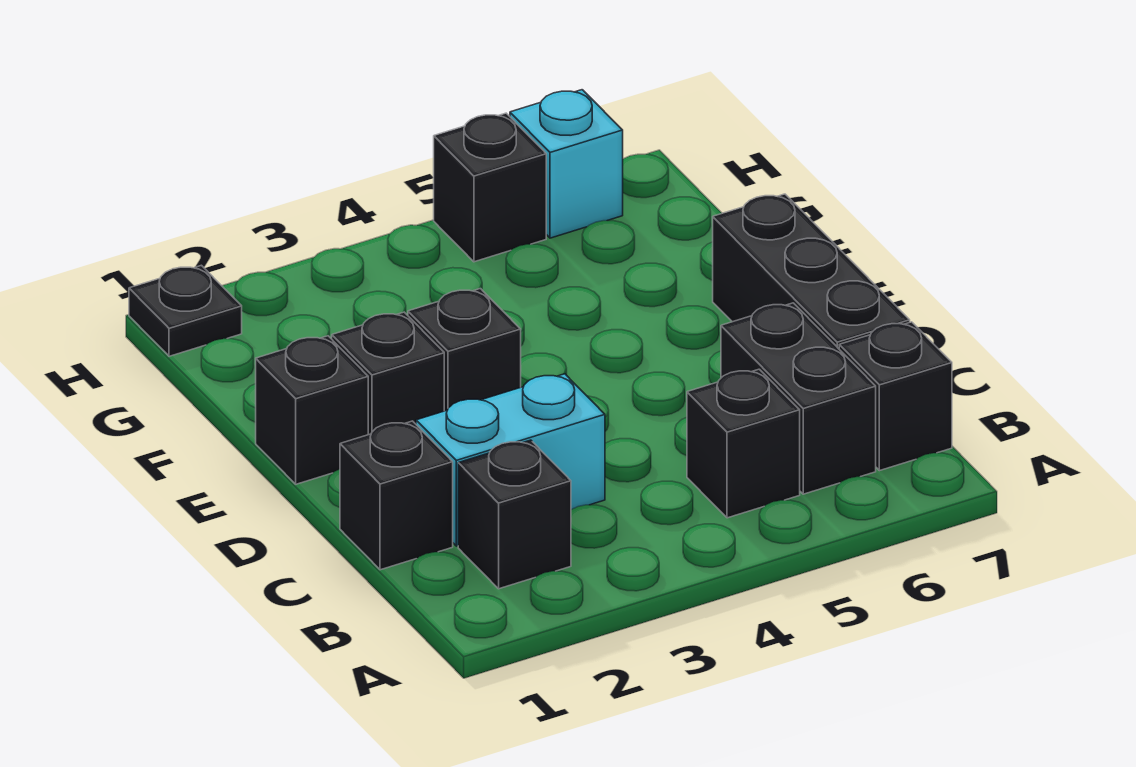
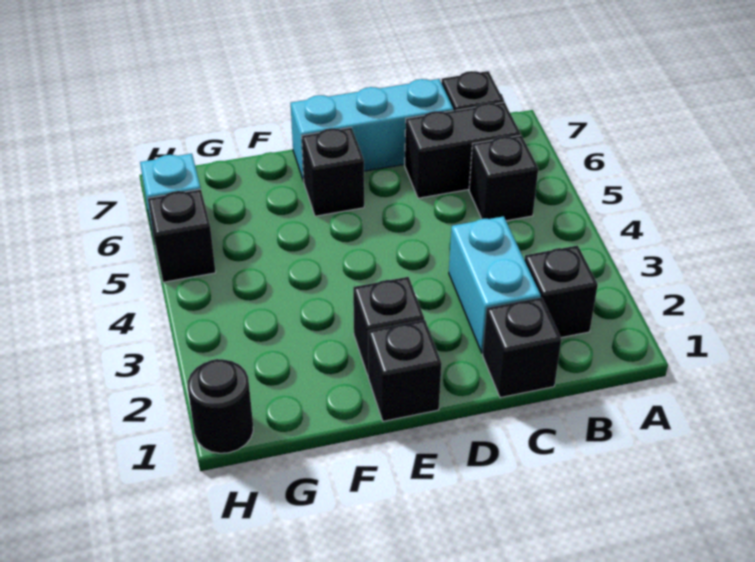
black brick C7:E7 level 1 -> cyan brick C7:E7 level 1
black brick E3 level 1 -> black brick E6 level 1
black plate H1 level 1 -> black round brick H1 level 1

